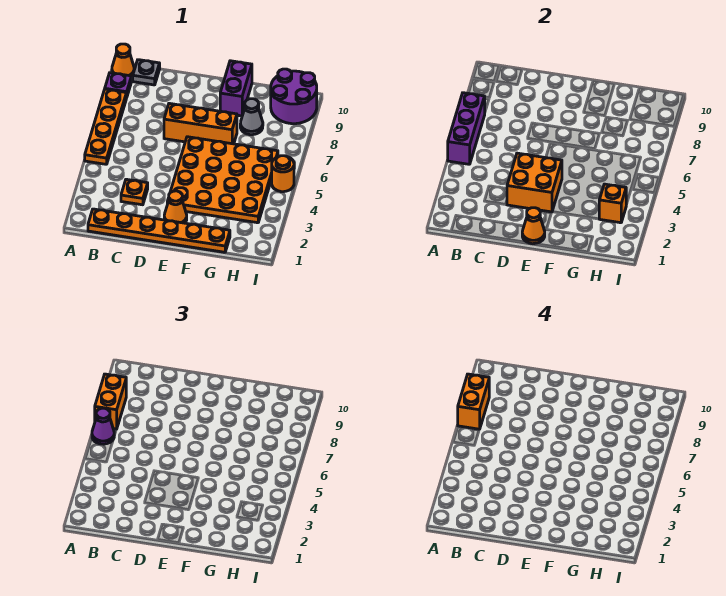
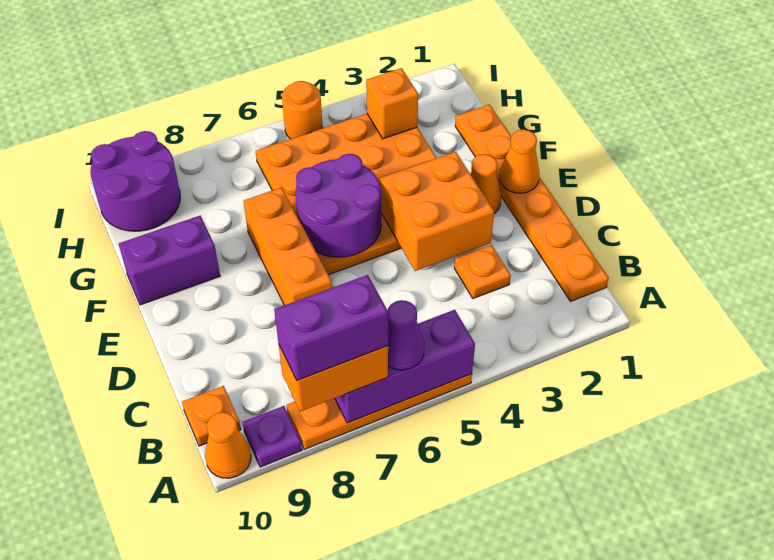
orange brick A7:A8 level 4 -> purple brick A7:A8 level 4
grey plate B10 level 1 -> orange plate B10 level 1
none -> purple round brick E5:F6 level 2
grey cone G8 level 1 -> none

